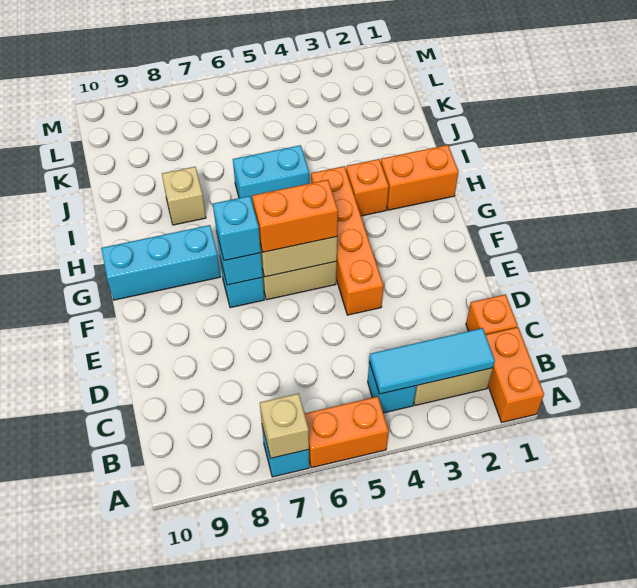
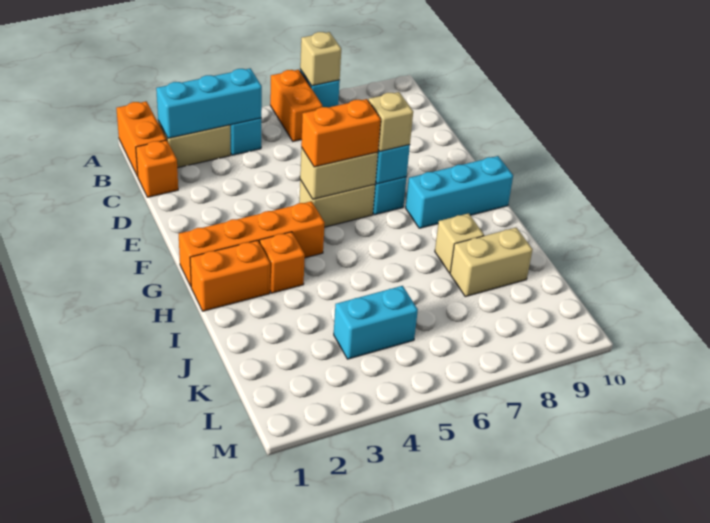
orange brick A5:A6 level 1 -> orange brick A6:B6 level 1
cyan tile B2:B4 level 2 -> cyan brick B2:B4 level 2
orange brick E4:H4 level 1 -> orange brick G1:G4 level 1
cyan brick F7 level 3 -> tan brick F7 level 3
cyan brick I5:I6 level 1 -> cyan brick K4:K5 level 1
none -> tan brick J8:J9 level 1

